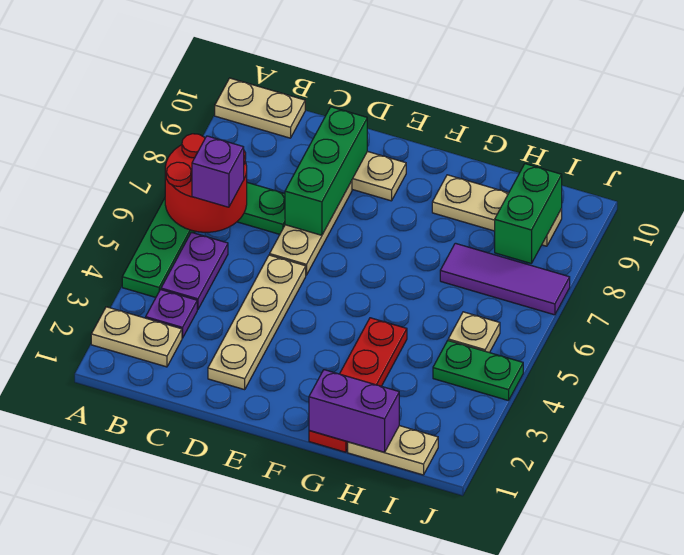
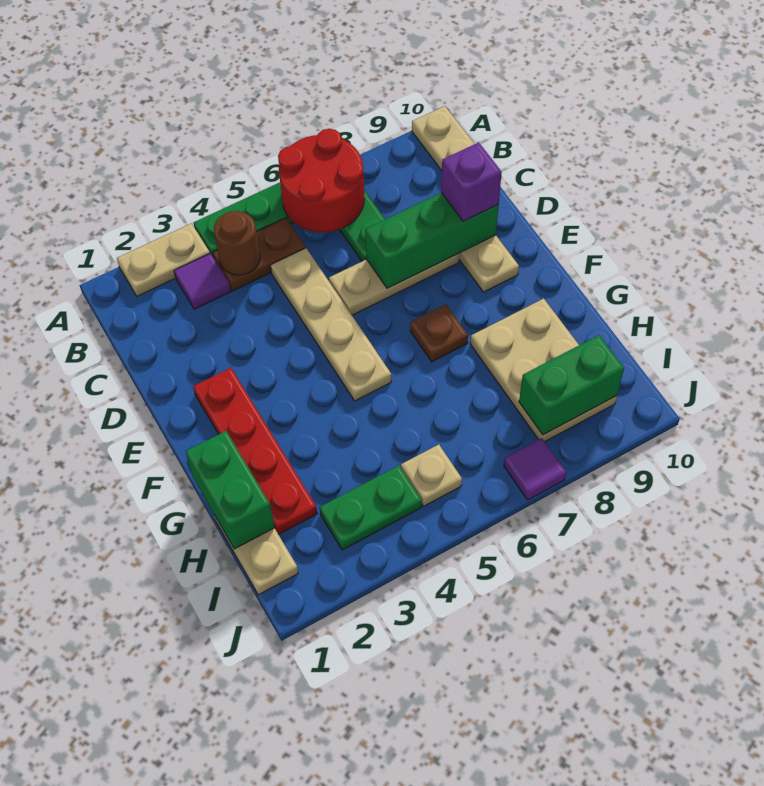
tan plate A2:B2 level 1 -> tan plate A2:A3 level 1
purple plate B3 level 1 -> purple tile B3 level 1
purple plate B4:B5 level 1 -> brown plate B4:B5 level 1
none -> brown round brick B4 level 2
purple brick B6 level 3 -> purple brick D9 level 3
tan plate D2:D5 level 1 -> tan plate C5:F5 level 1
none -> brown plate F7 level 1
red plate G1:G4 level 1 -> red plate E2:H2 level 1
purple brick G1:H1 level 2 -> green brick G1:H1 level 2
tan plate G9:I9 level 1 -> tan plate G8:I9 level 1
purple tile H7:J7 level 1 -> purple tile J7 level 1
green plate I4:J4 level 1 -> green plate I3:I4 level 1

